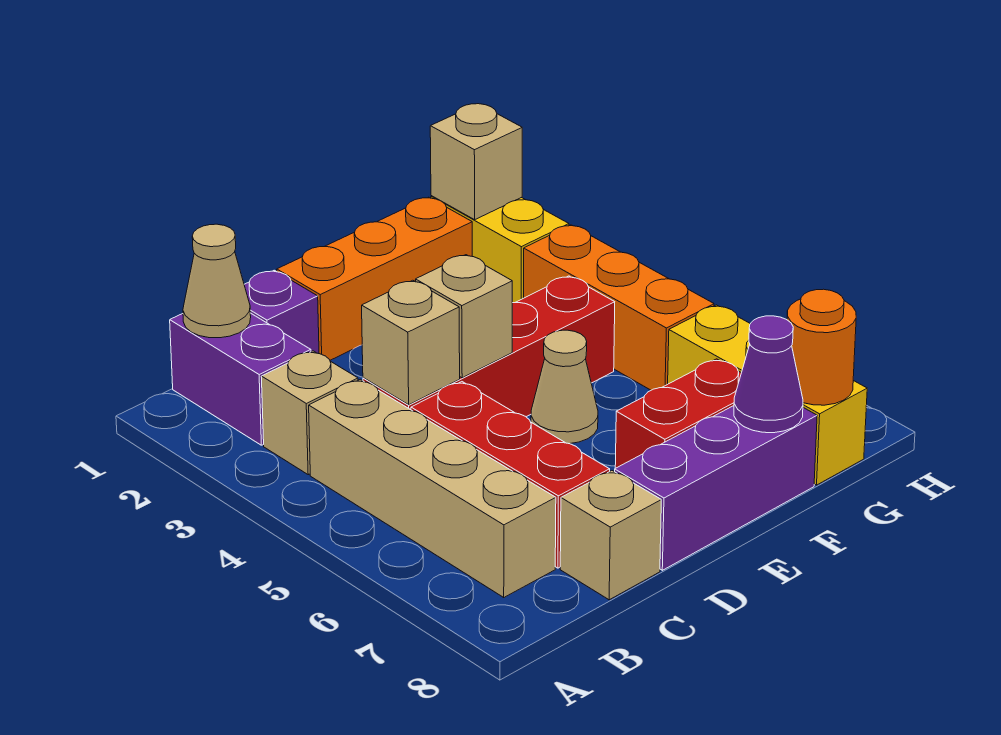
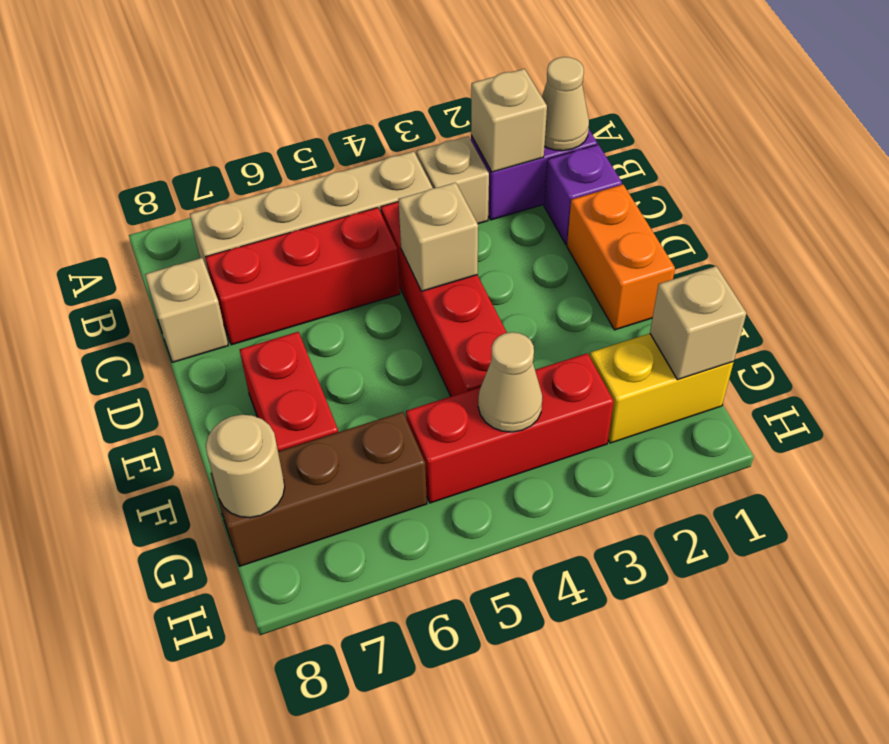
tan brick C4 level 2 -> tan brick B2 level 2
orange brick D1:F1 level 1 -> orange brick D1:E1 level 1
purple brick D8:F8 level 1 -> none
tan cone E5 level 1 -> tan cone G4 level 2
purple cone F8 level 2 -> none
orange brick G3:G5 level 1 -> red brick G3:G5 level 1
yellow brick G6:G8 level 1 -> brown brick G6:G8 level 1
orange round brick G8 level 2 -> tan round brick G8 level 2

